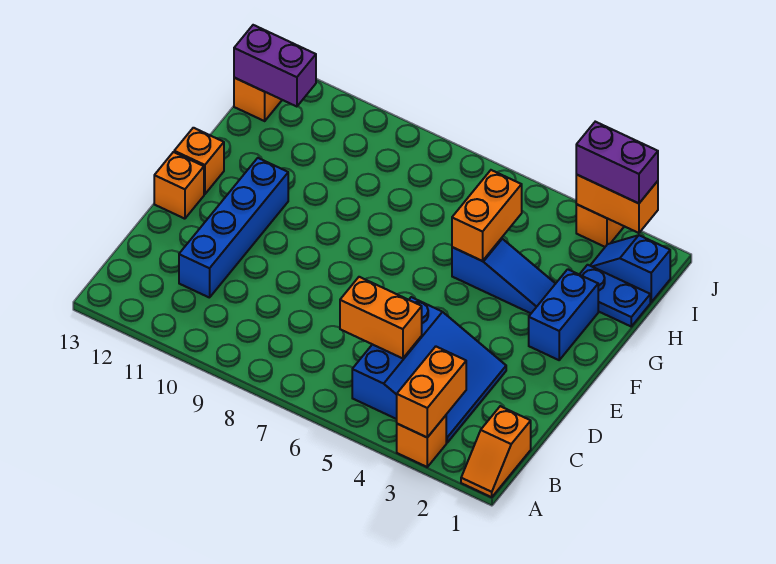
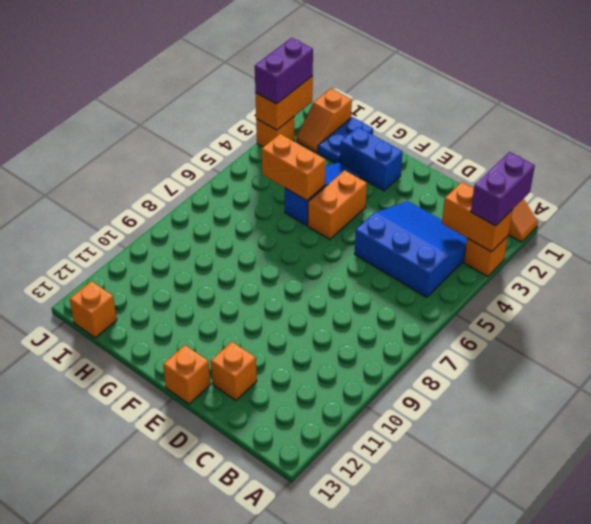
orange brick C5:C6 level 2 -> orange brick F4:F5 level 1
blue brick C11:F11 level 1 -> none
orange brick F13 level 1 -> orange brick D12 level 1
blue slope I1:I2 level 1 top 1 -> orange slope I1:I2 level 1 top 1
purple brick I12:I13 level 2 -> purple brick A2:A3 level 3

